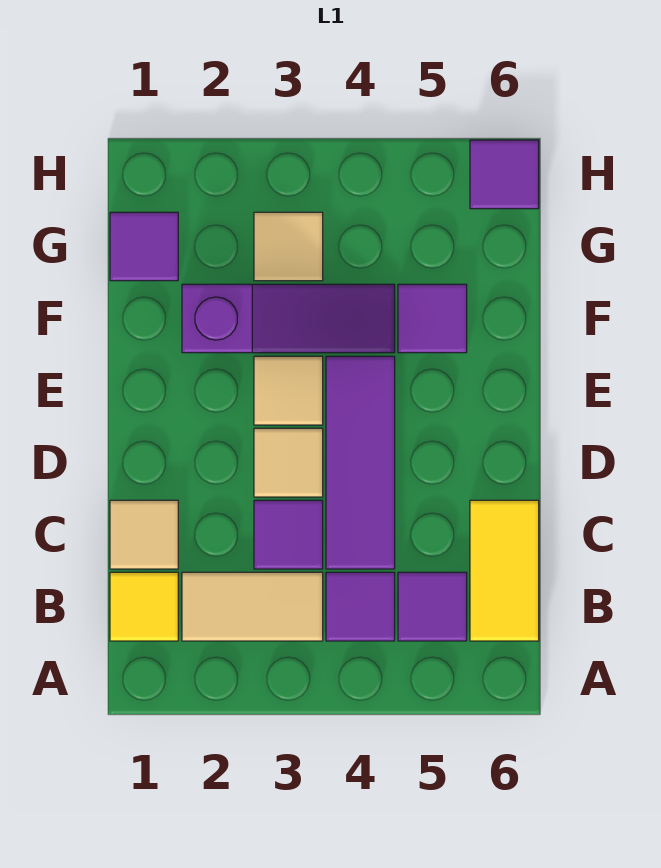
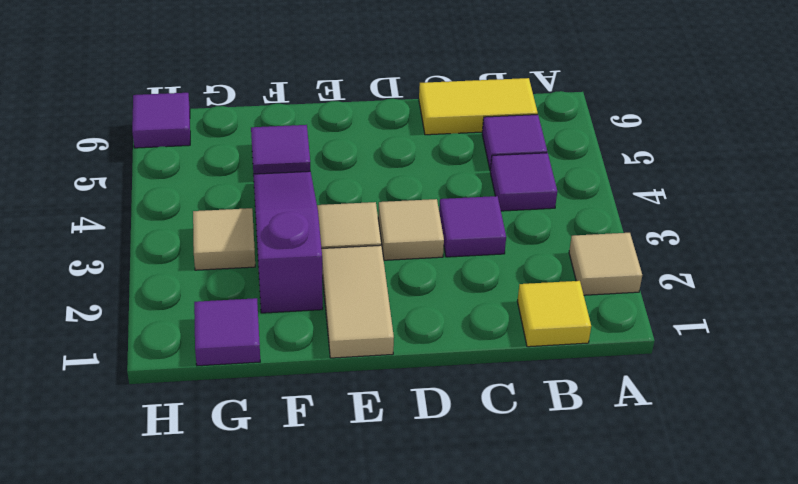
tan tile B2:B3 level 1 -> tan tile E1:E2 level 1
tan tile C1 level 1 -> tan tile A2 level 1
purple tile C4:E4 level 1 -> none

